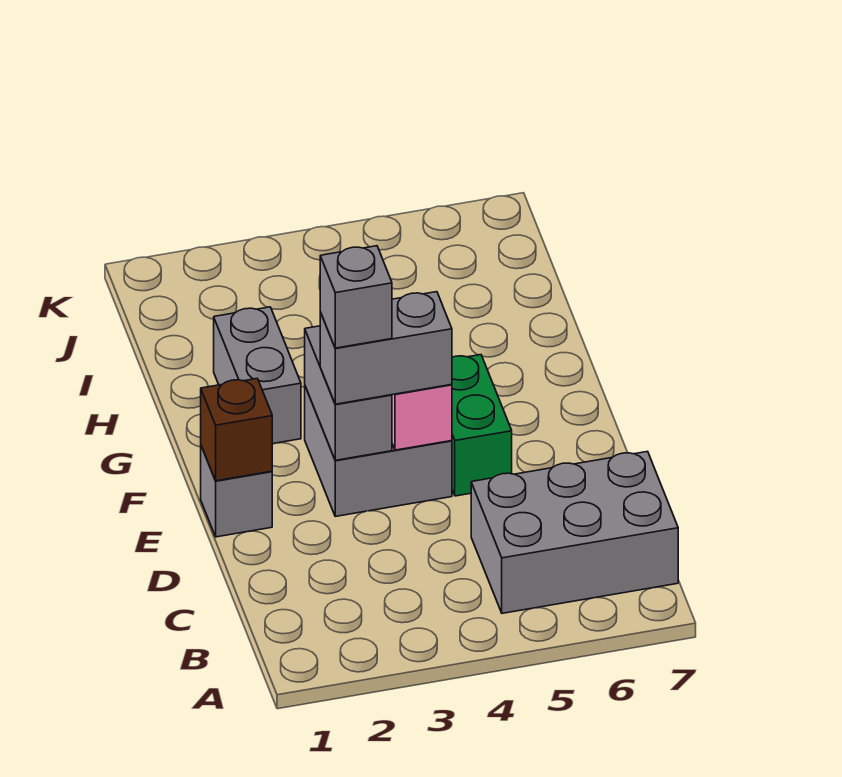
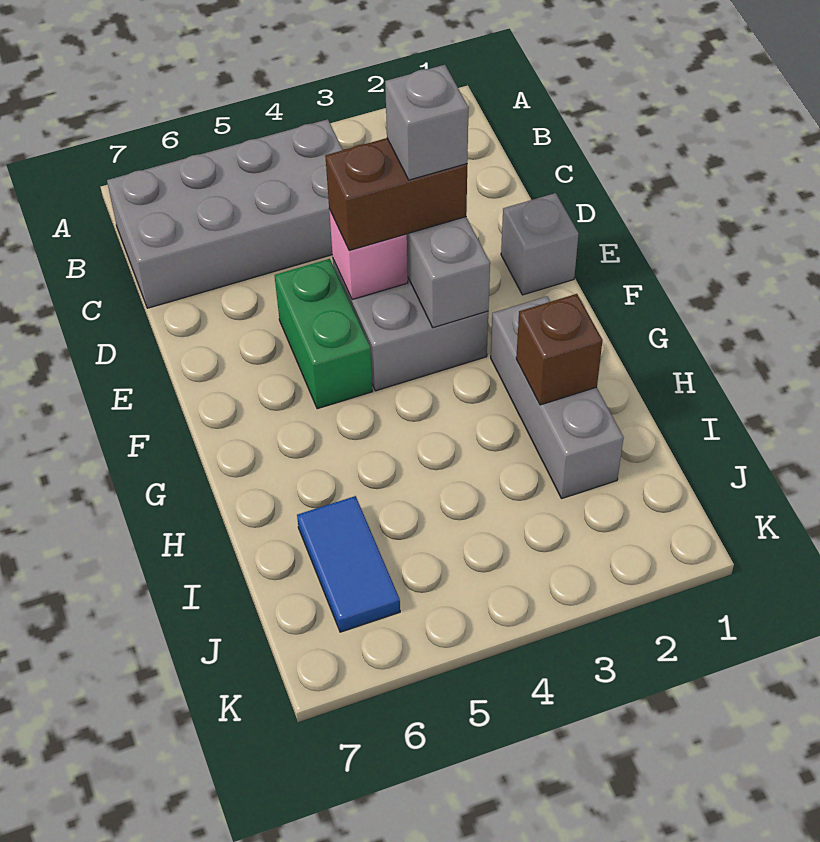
grey brick B5:C7 level 1 -> grey brick B4:C7 level 1
brown brick E1 level 2 -> brown brick H2 level 2
grey brick E3:E4 level 3 -> brown brick E3:E4 level 3
grey brick G2:H2 level 1 -> grey brick G2:I2 level 1
none -> blue tile I6:J6 level 1

